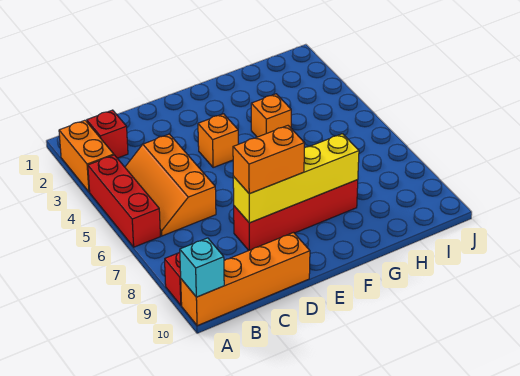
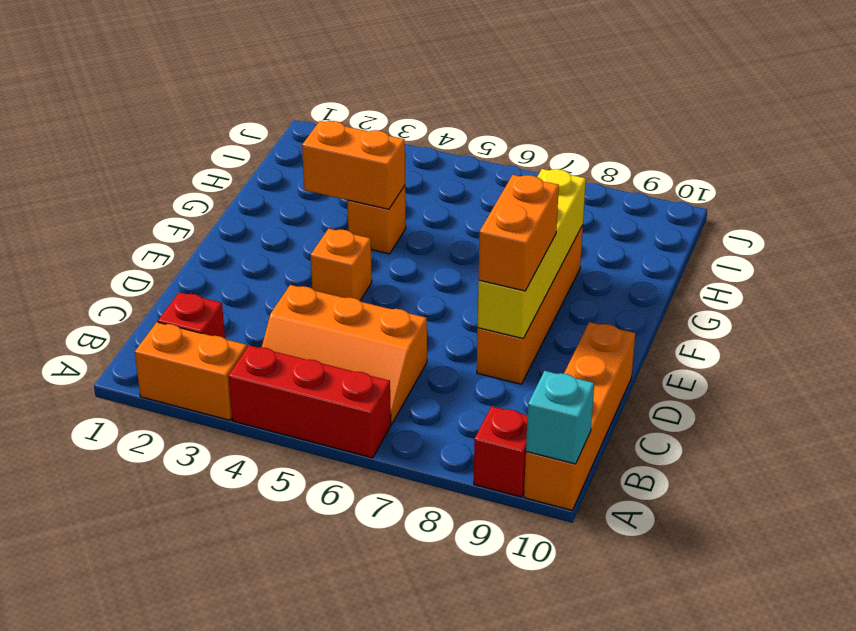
red brick D8:G8 level 1 -> orange brick D8:G8 level 1
none -> orange brick G3:G4 level 2

